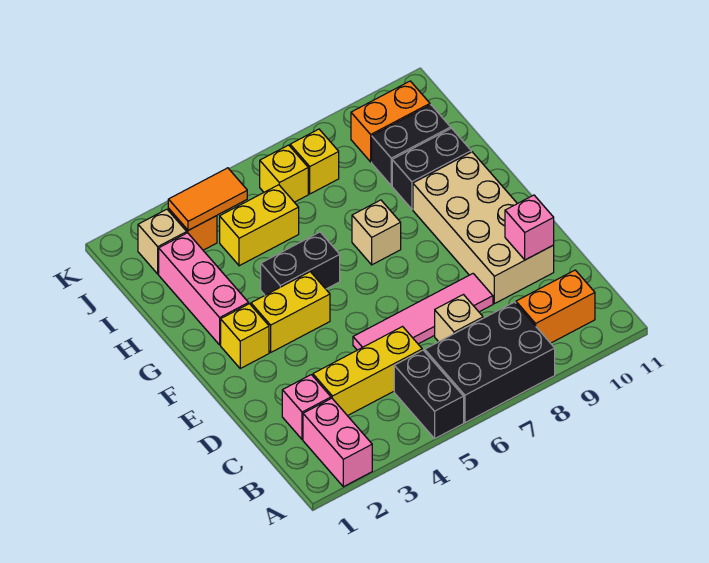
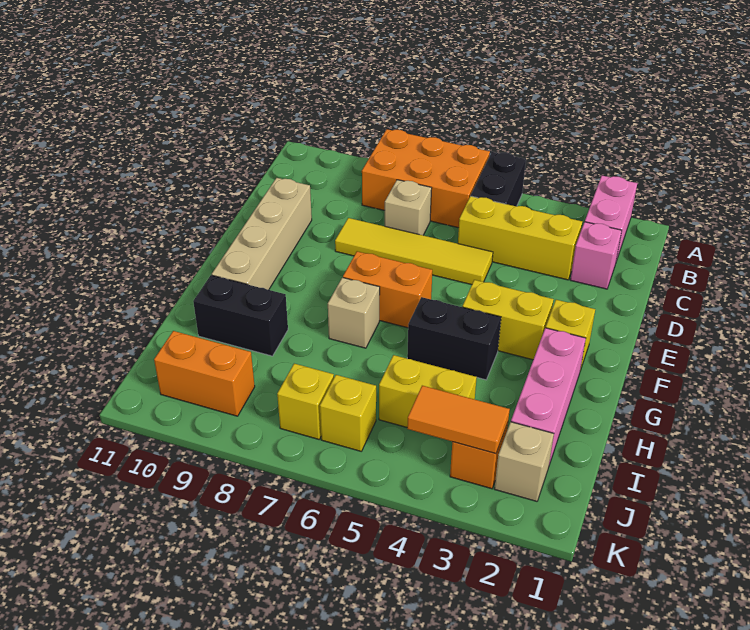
black brick A6:B8 level 1 -> orange brick A6:B8 level 1
orange brick B9:B10 level 1 -> orange brick F6:F7 level 1
pink tile D5:D8 level 1 -> yellow tile D5:D8 level 1
tan brick D9:G10 level 1 -> tan brick D10:G10 level 1
pink brick D10 level 2 -> none
black brick I9:I10 level 1 -> none

